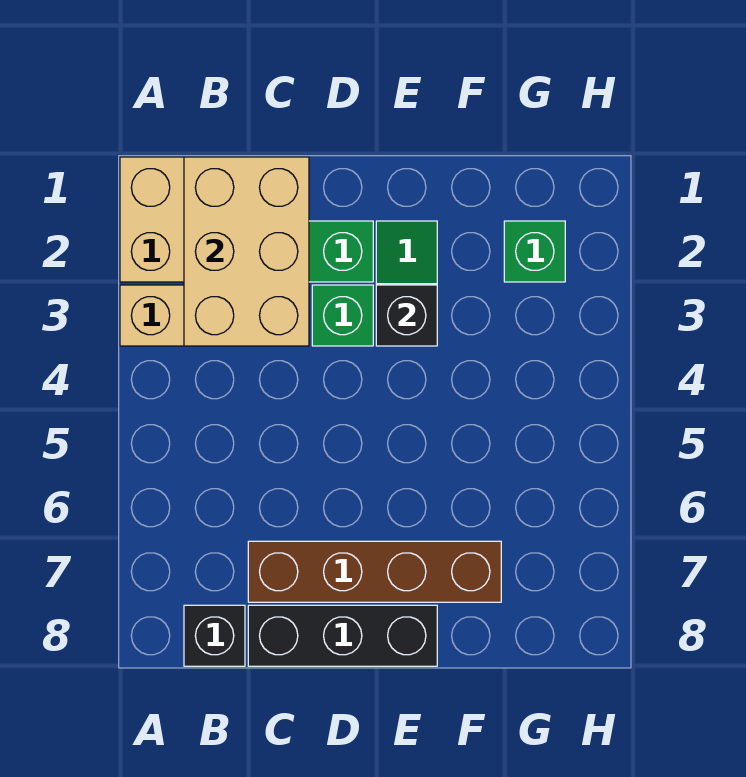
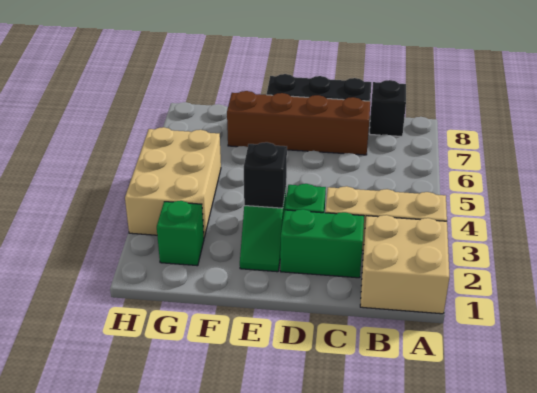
tan brick B1:C3 level 2 -> tan brick G3:H5 level 1

